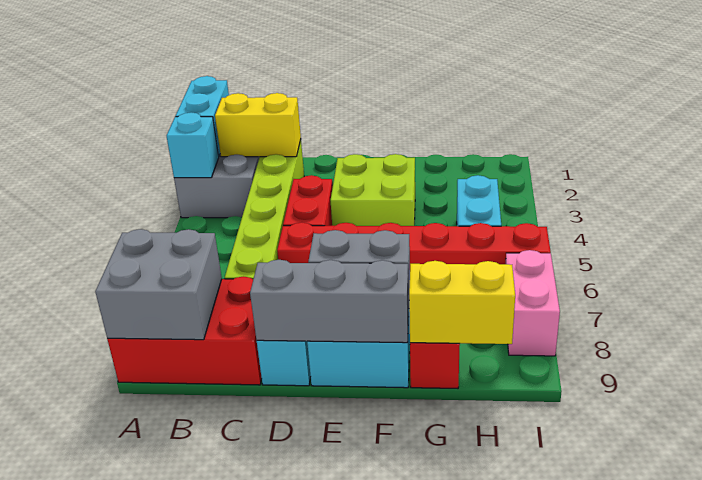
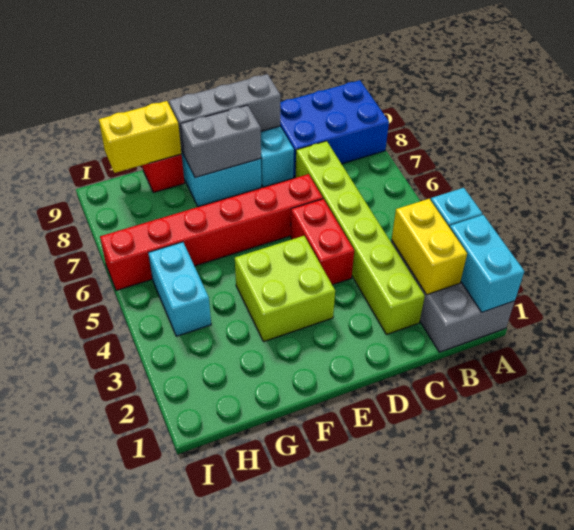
red brick A8:C9 level 1 -> blue brick A8:C9 level 1
grey brick A8:B9 level 2 -> none
yellow brick B2:C2 level 2 -> yellow brick B2:B3 level 2
pink brick I7:I8 level 1 -> none

